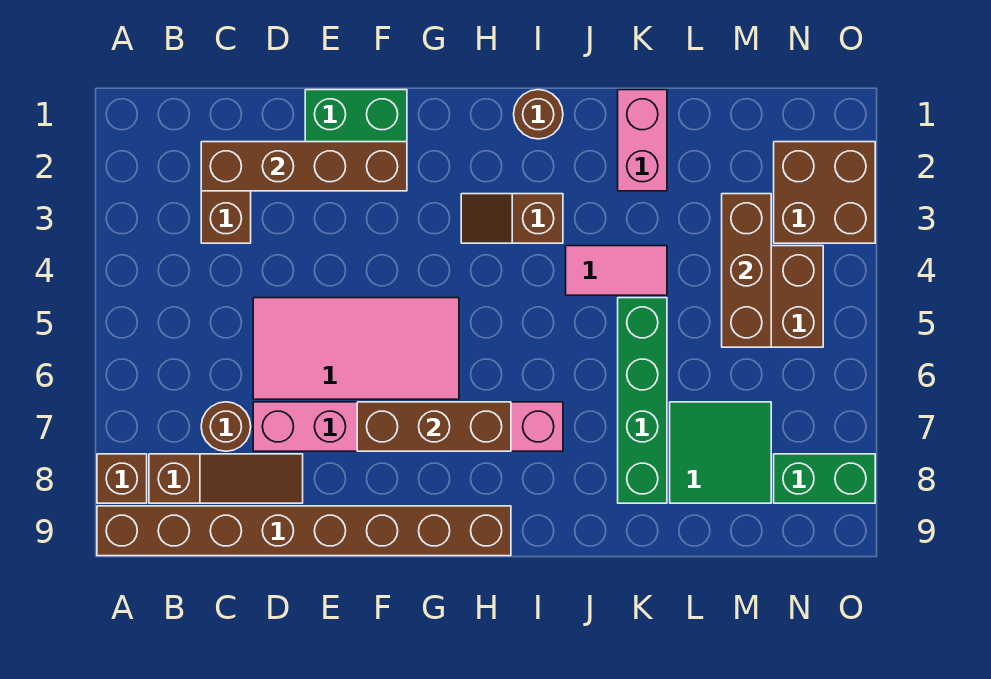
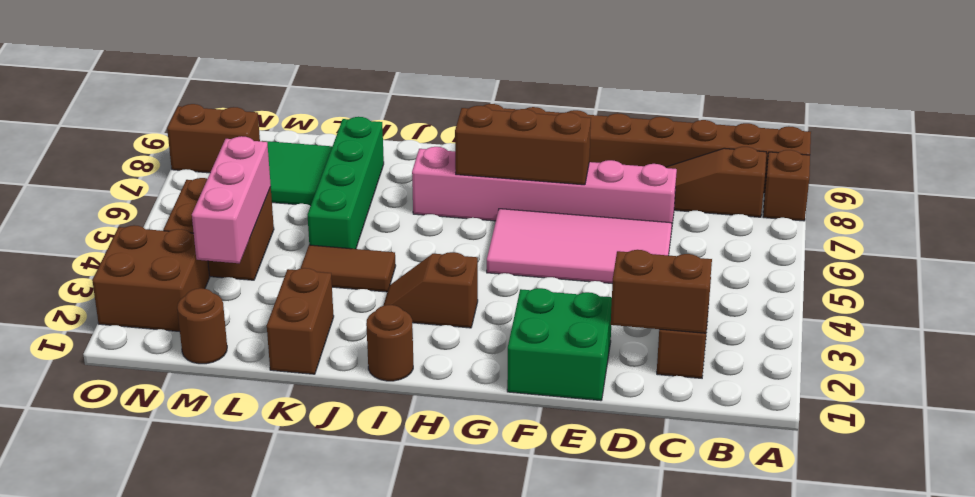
brown brick C2:F2 level 2 -> brown brick C2:D2 level 2
brown round brick C7 level 1 -> brown round brick M1 level 1
brown slope H3:I3 level 1 top I -> brown slope H3:I3 level 1 top H
pink tile J4:K4 level 1 -> brown tile J4:K4 level 1
pink brick K1:K2 level 1 -> brown brick K1:K2 level 1
brown brick M3:M5 level 2 -> pink brick M3:M5 level 2
green brick N8:O8 level 1 -> brown brick N8:O8 level 1

